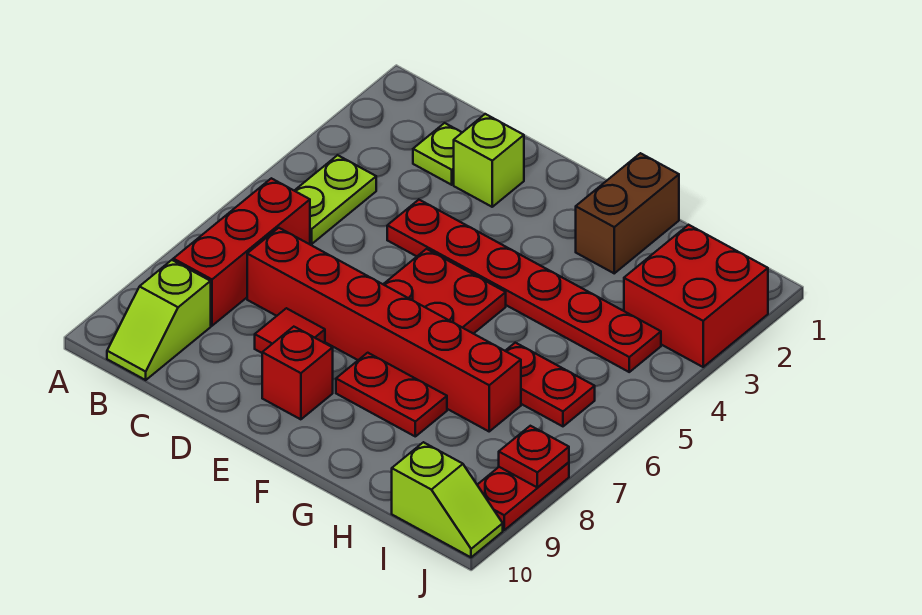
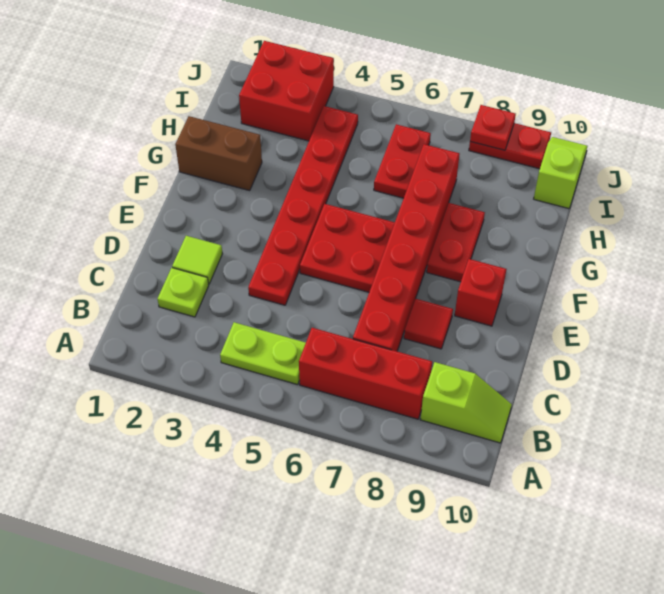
lime brick D2 level 1 -> lime tile D2 level 1

